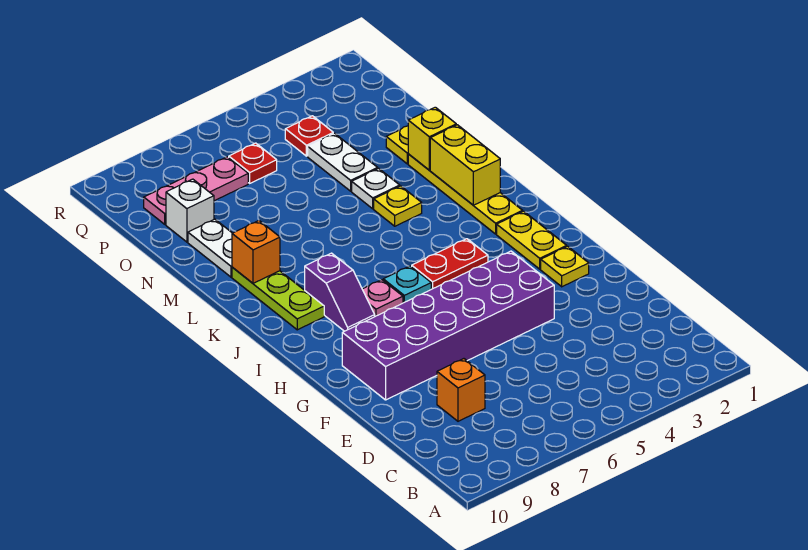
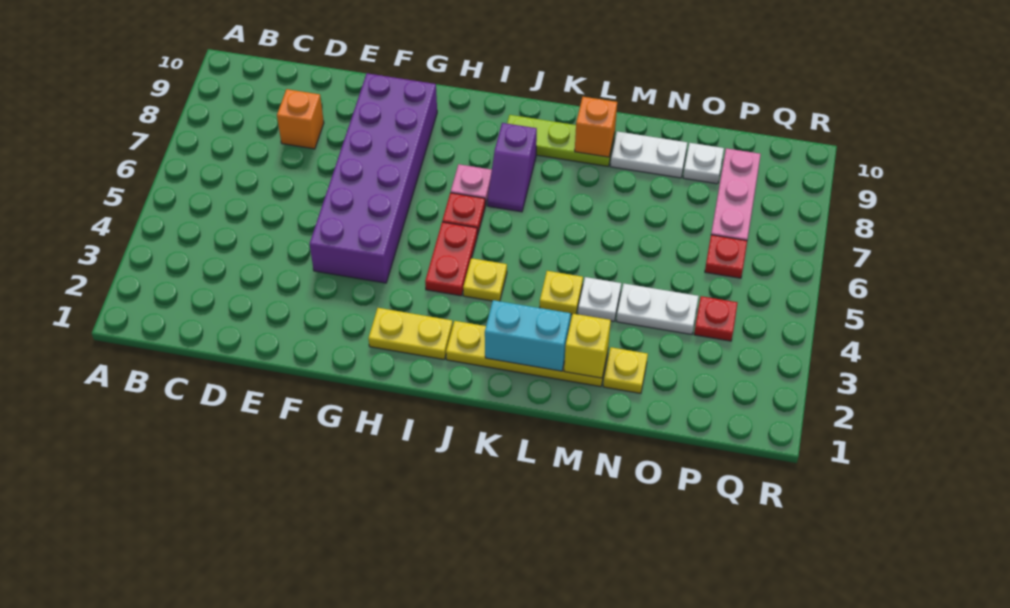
yellow plate G2 level 1 -> yellow plate J4 level 1
cyan plate I6 level 1 -> red plate I6 level 1
purple slope I8:J8 level 1 top J -> purple slope J7:J8 level 1 top 8
yellow brick K2:L2 level 2 -> cyan brick K2:L2 level 2
white brick O9 level 1 -> white plate O9 level 1

